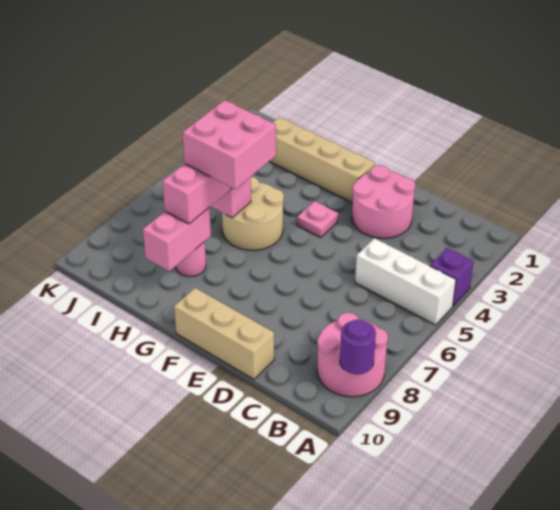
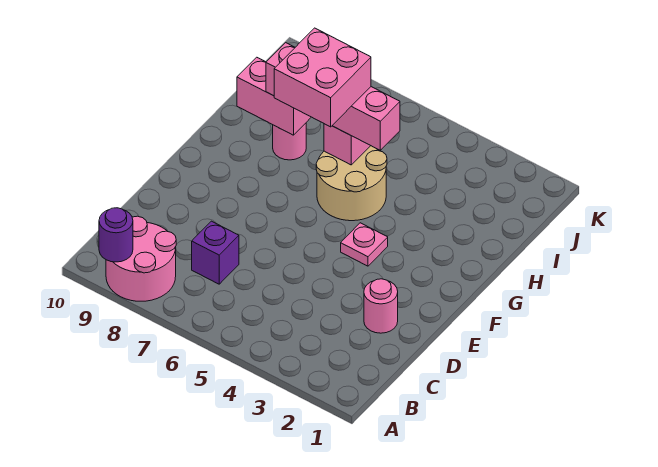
purple brick A4 level 1 -> purple brick C7 level 1
white brick A5:C5 level 1 -> none
pink round brick D2:E3 level 1 -> pink round brick D2 level 1
tan brick D10:F10 level 1 -> none
tan brick F2:I2 level 1 -> none

